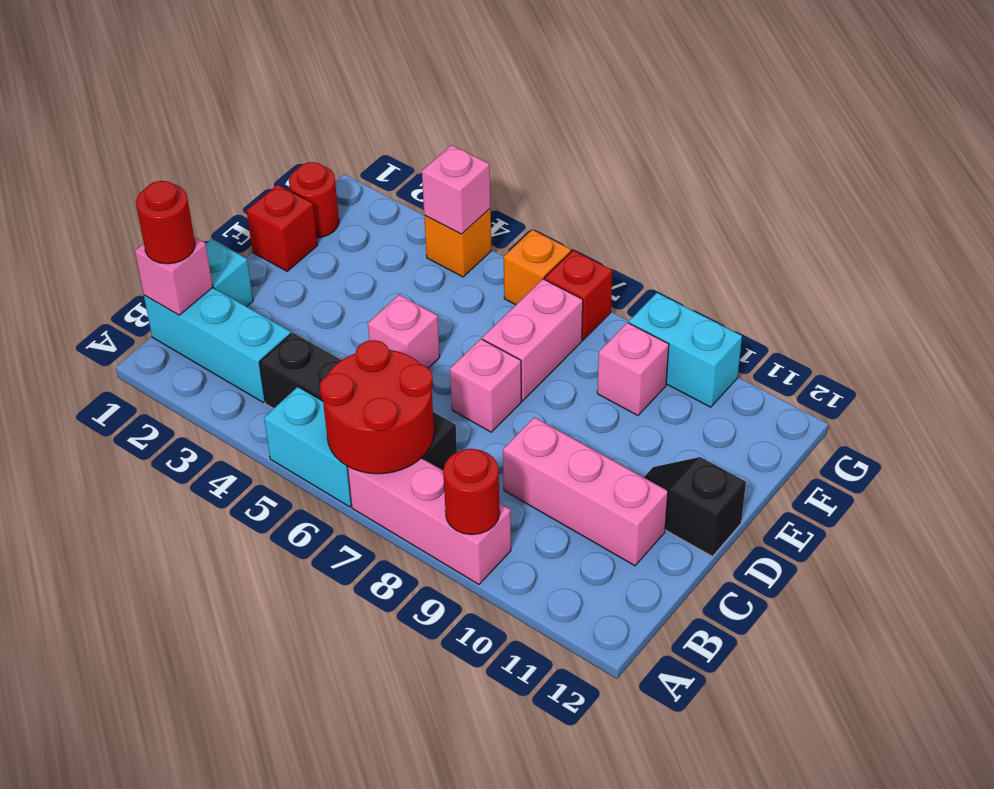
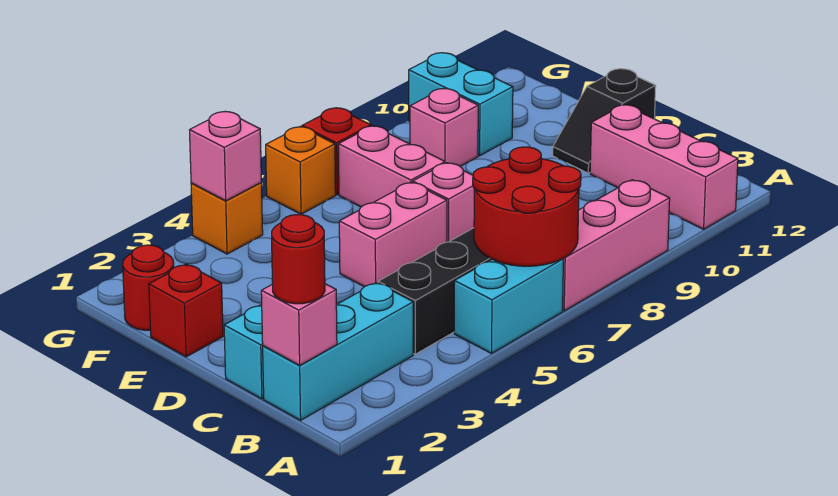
red round brick A9 level 2 -> none
pink brick C9:C11 level 1 -> pink brick A11:C11 level 1
pink brick D5 level 1 -> pink brick D5:D6 level 1
cyan brick G9:G10 level 1 -> cyan brick F10:G10 level 1

